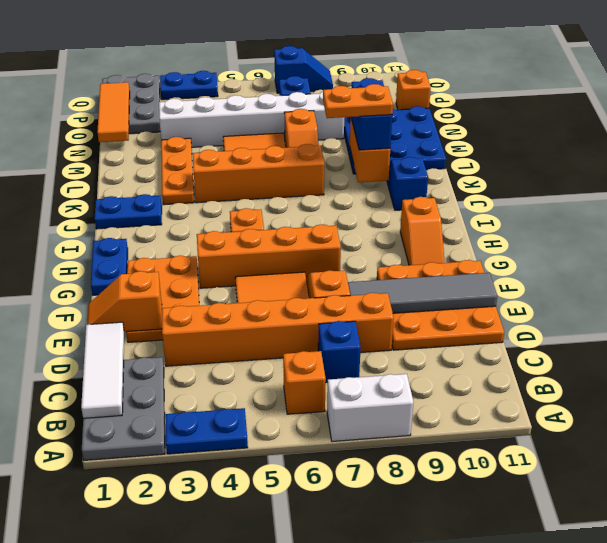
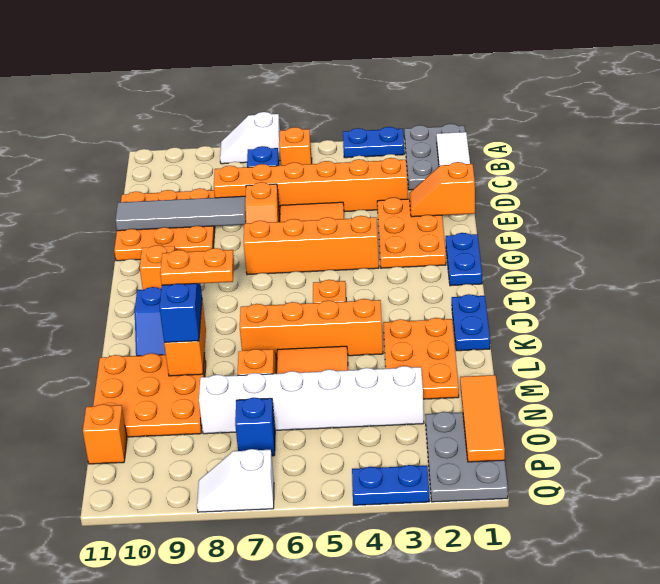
white brick A7:A8 level 1 -> white slope A7:A8 level 1 top 7
orange slope E1:E2 level 2 top 2 -> orange slope E1:E2 level 2 top 1
blue plate J1:J2 level 1 -> blue plate J1:K1 level 1
orange plate K3:M3 level 1 -> orange plate K2:M3 level 1
blue plate L9:N11 level 1 -> orange plate L9:N11 level 1
blue slope Q7:Q8 level 1 top 7 -> white slope Q7:Q8 level 1 top 7

